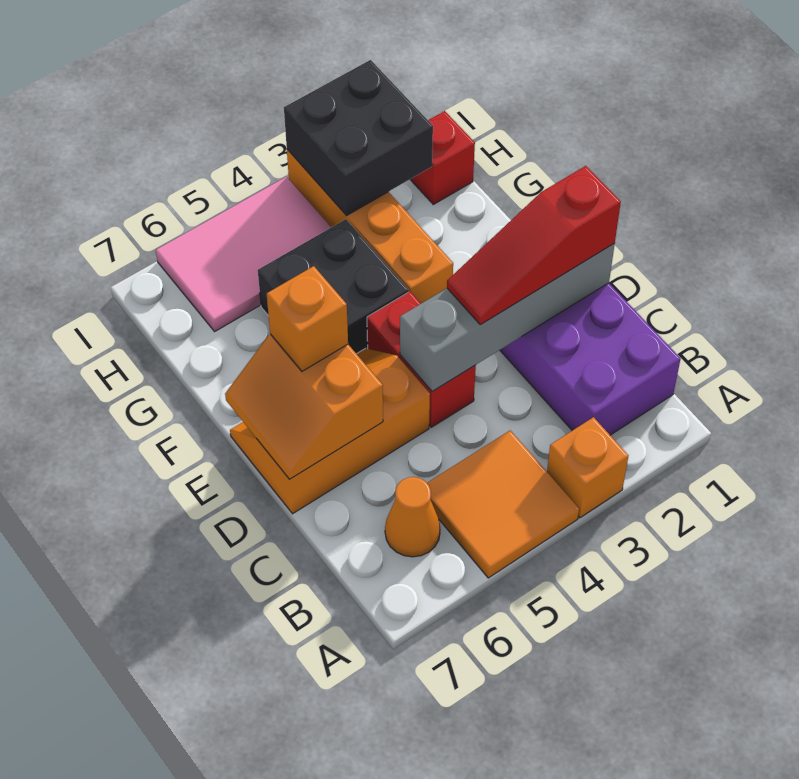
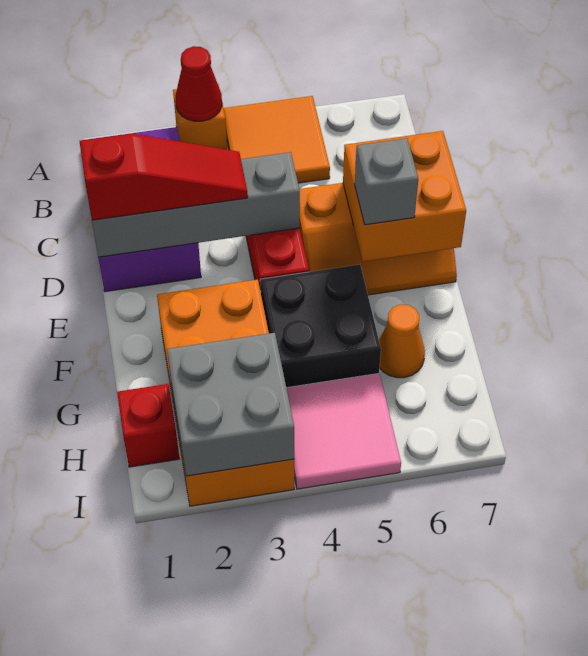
none -> red cone A3 level 2
orange cone B6 level 1 -> orange cone G6 level 1
orange slope D6:E7 level 2 top 6 -> orange brick D6:E7 level 2
orange brick E6 level 3 -> grey brick E6 level 3
orange brick F3:I3 level 1 -> orange brick F2:I3 level 1
black brick H2:I3 level 2 -> grey brick H2:I3 level 2
pink tile H4:I6 level 1 -> pink tile H4:I5 level 1

